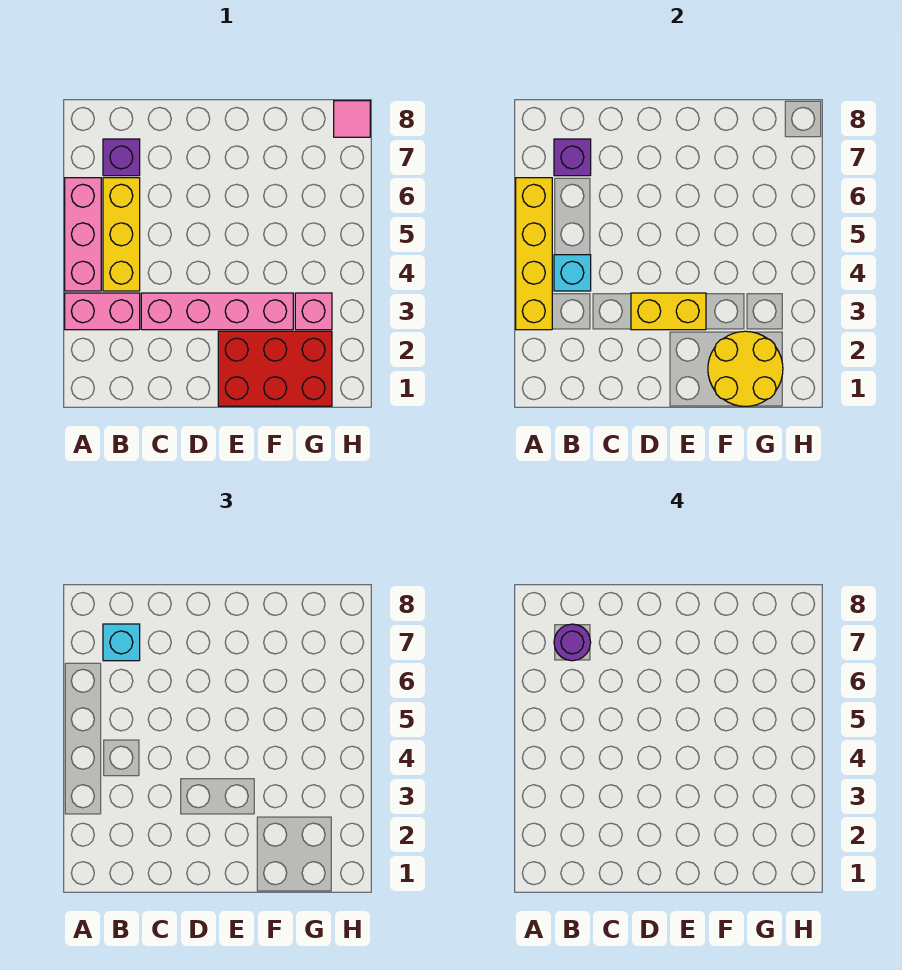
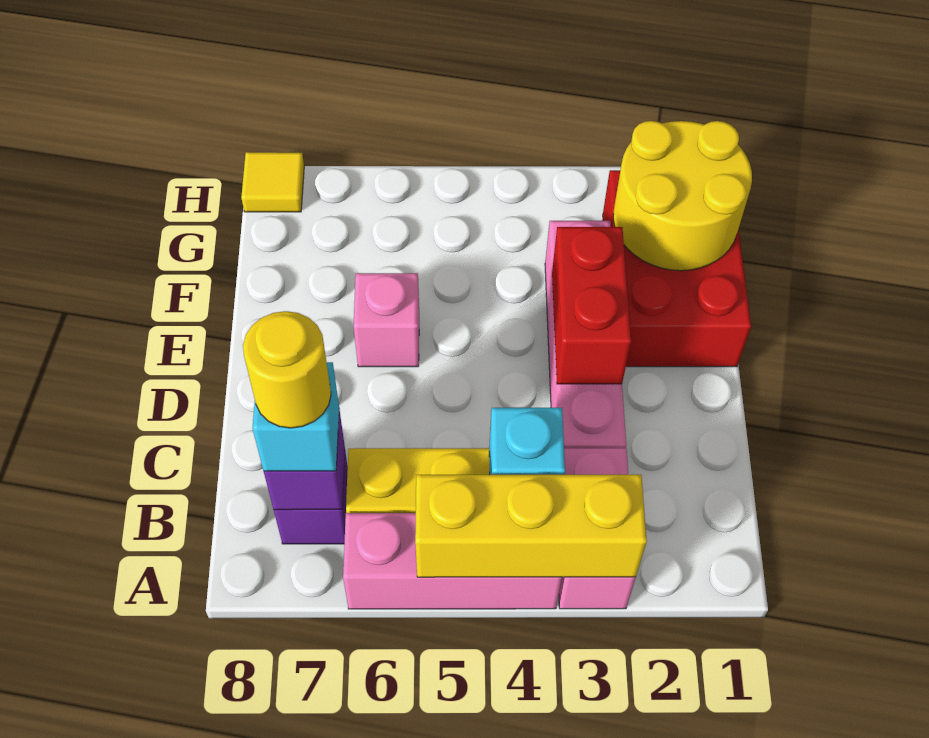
yellow brick A3:A6 level 2 -> yellow brick A3:A5 level 2
purple round brick B7 level 4 -> yellow round brick B7 level 4
yellow brick D3:E3 level 2 -> red brick D3:E3 level 2
pink brick G3 level 1 -> pink brick E6 level 1
pink tile H8 level 1 -> yellow tile H8 level 1

